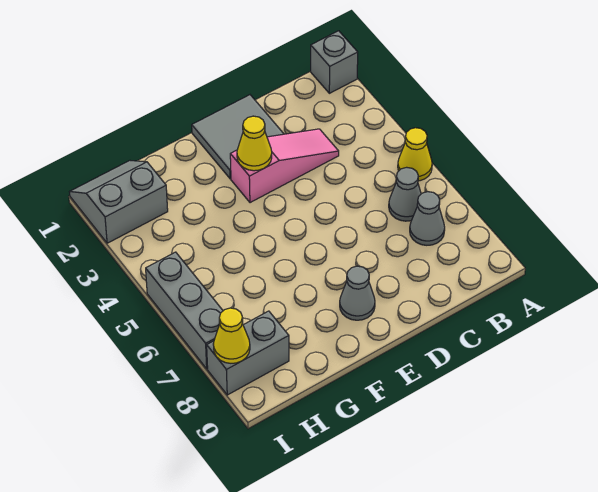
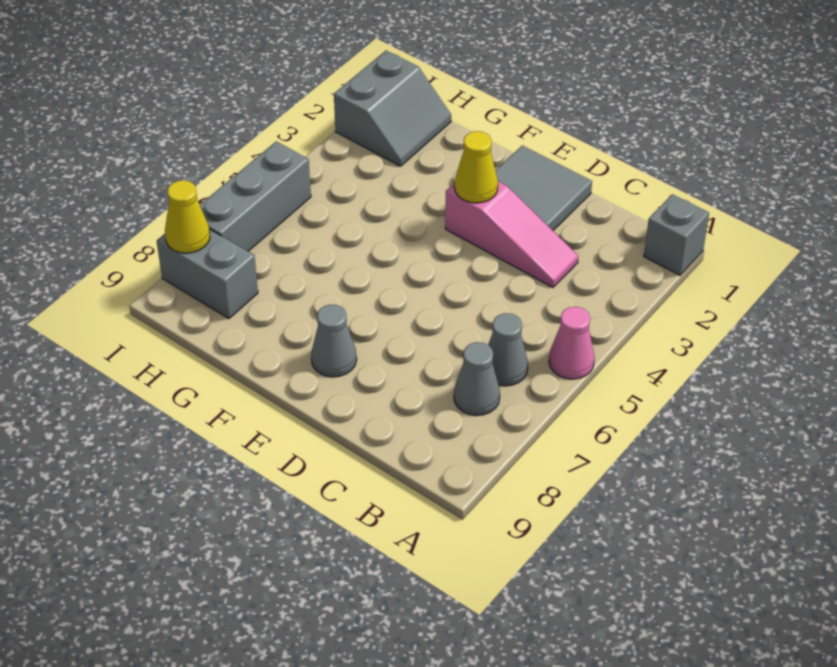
yellow cone A5 level 1 -> pink cone A5 level 1
grey slope H1:I2 level 1 top 2 -> grey slope H1:I2 level 1 top I

